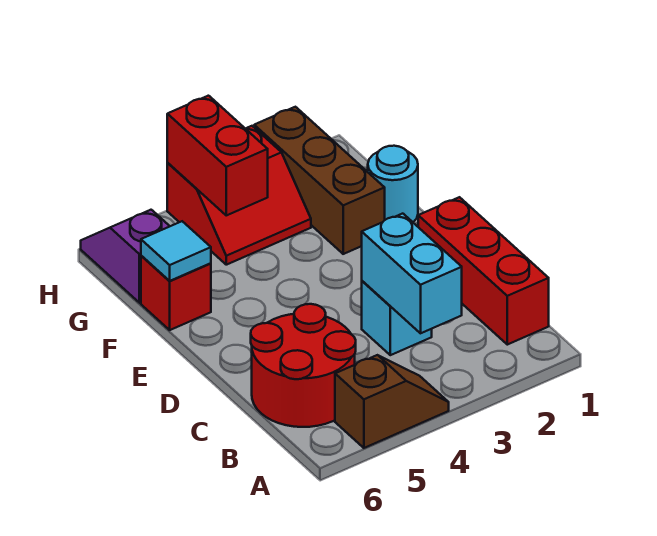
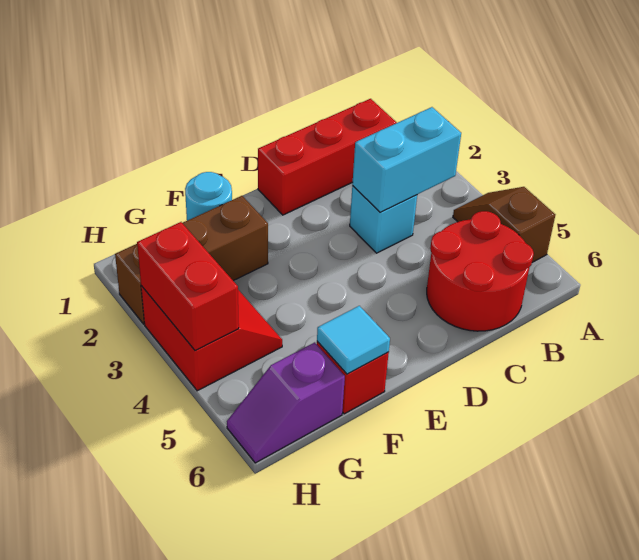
red brick G4:H4 level 2 -> red brick H3:H4 level 2

